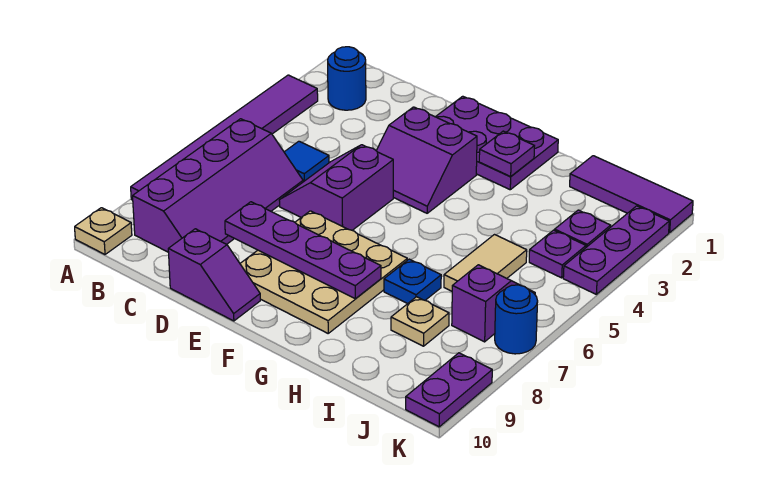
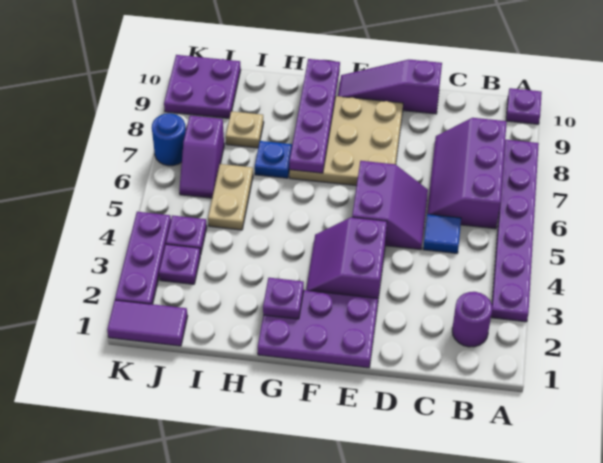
purple tile A3:A8 level 1 -> purple plate A3:A8 level 1
tan plate A10 level 1 -> purple plate A10 level 1
blue round brick B2 level 1 -> purple round brick B2 level 1
purple slope B6:C9 level 1 top B -> purple slope B6:C8 level 1 top B
purple plate D8:G8 level 2 -> purple plate G7:G10 level 2
purple slope D10:E10 level 1 top D -> purple slope D10:F10 level 1 top D
purple slope E3:F4 level 1 top 3 -> purple slope E3:F4 level 1 top E
purple tile I1:K1 level 1 -> purple tile J1:K1 level 1
tan tile I5:I6 level 1 -> tan plate I5:I6 level 1
purple plate K9:K10 level 1 -> purple plate J9:K10 level 1

